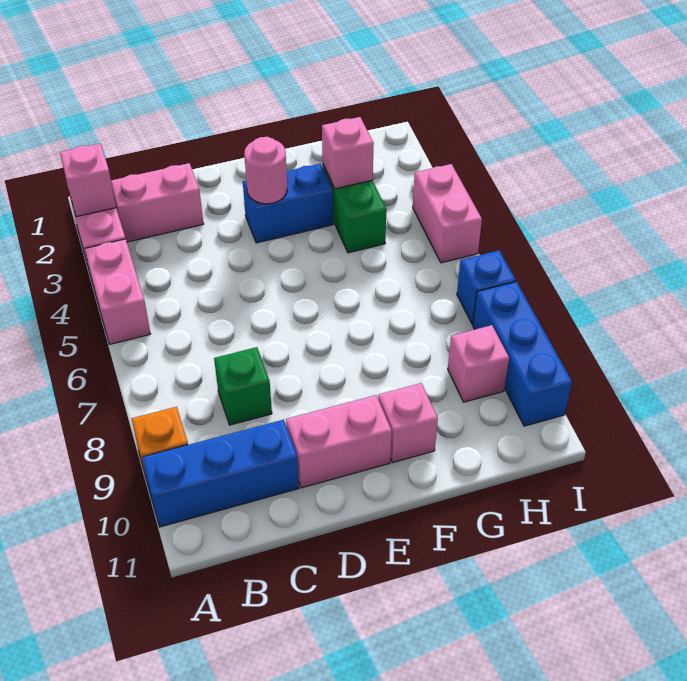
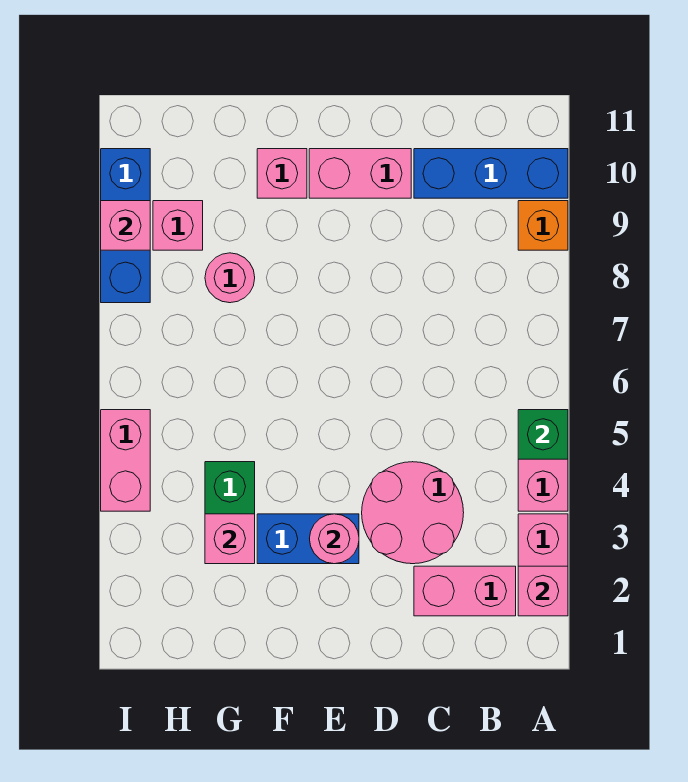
none -> pink round brick C3:D4 level 1
green brick C8 level 1 -> green brick A5 level 2
none -> pink round brick G8 level 1
blue brick I7 level 1 -> none
none -> pink brick I9 level 2

